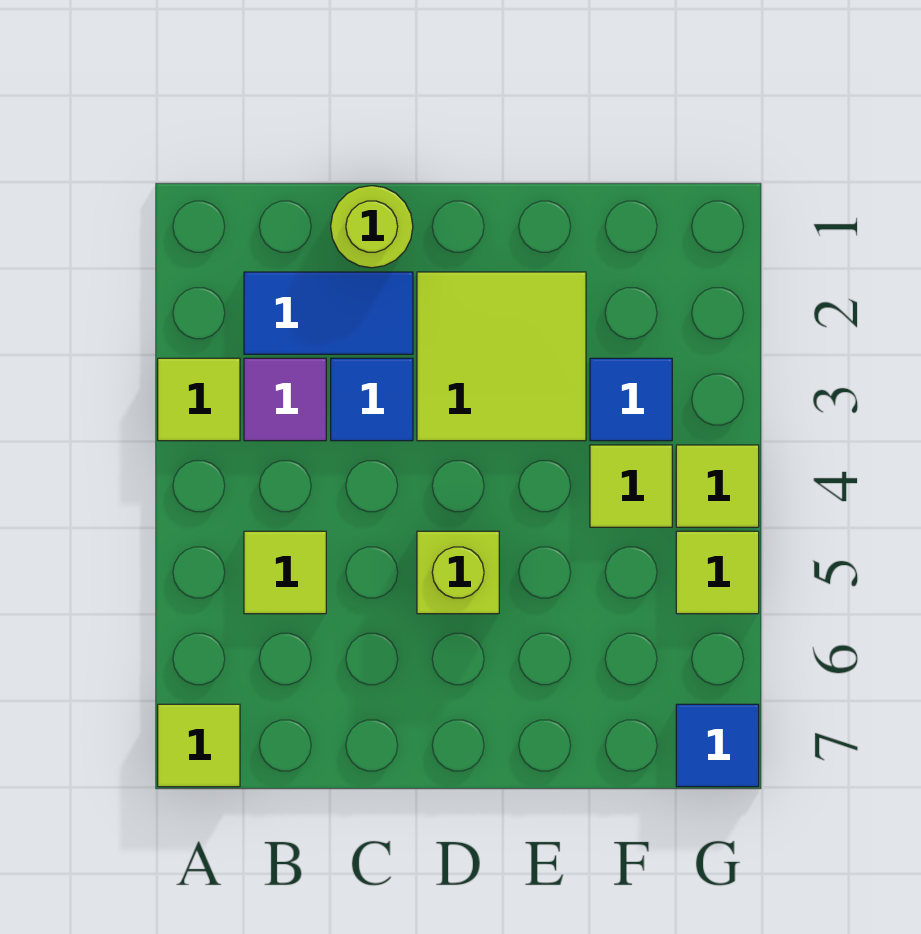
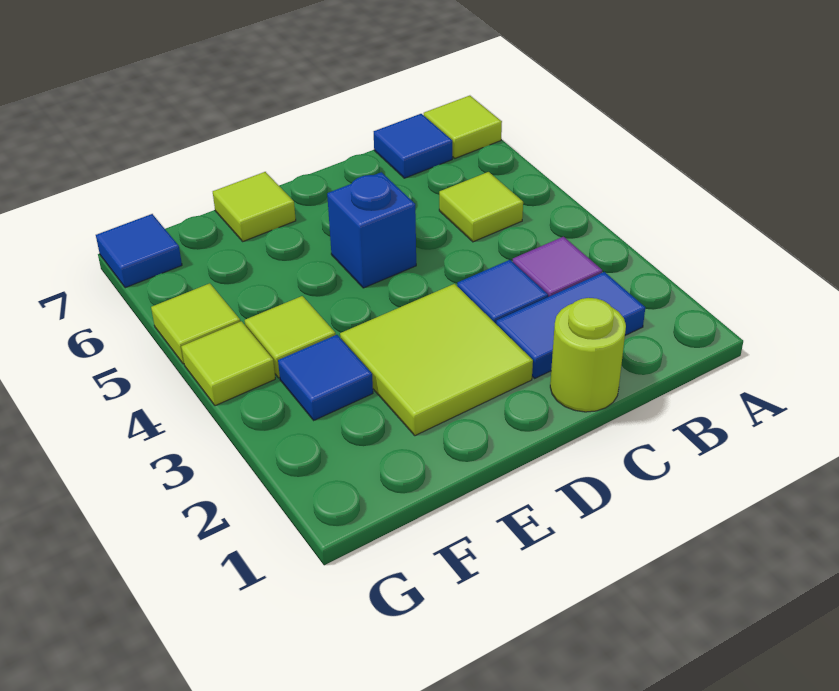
lime tile A3 level 1 -> lime tile E7 level 1
none -> blue tile B7 level 1
lime brick D5 level 1 -> blue brick D5 level 1

